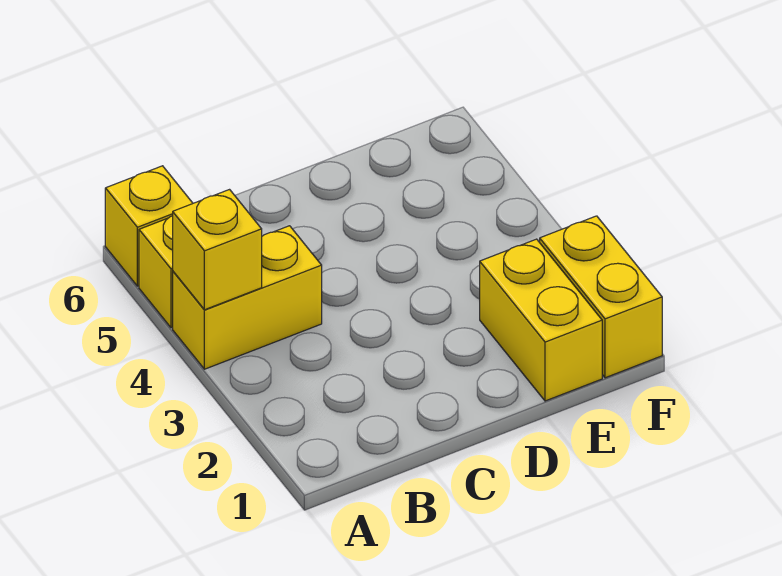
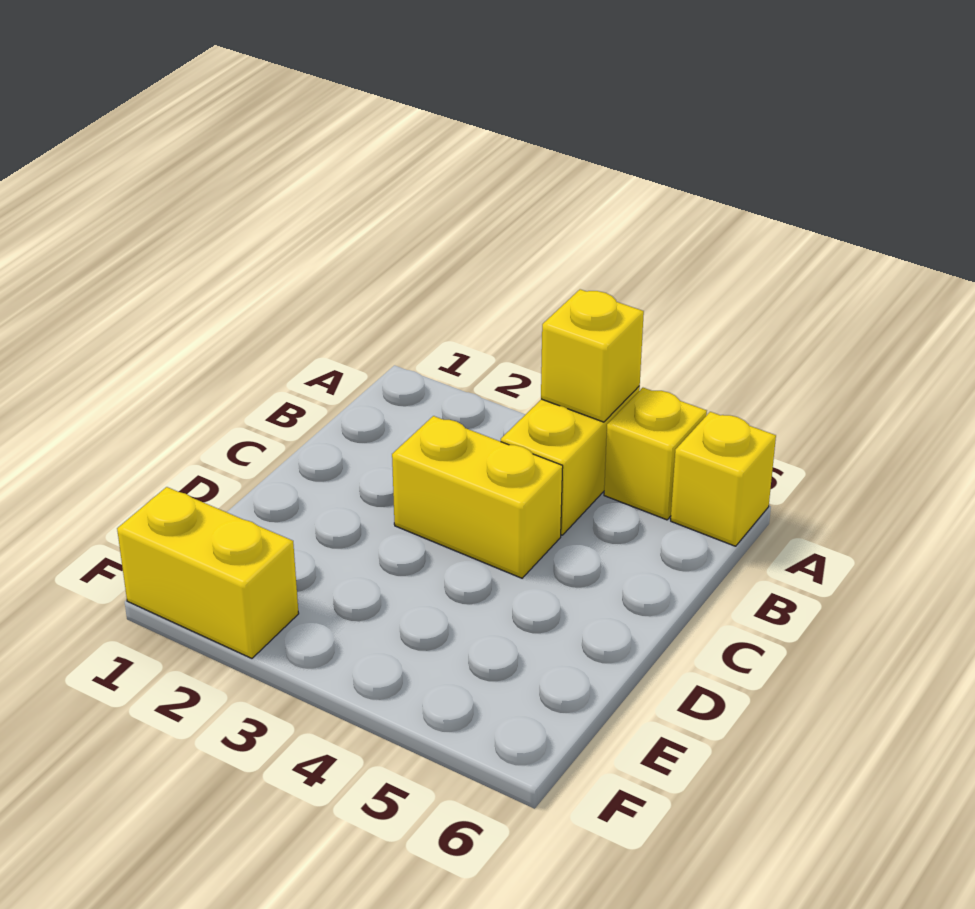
yellow brick E1:E2 level 1 -> yellow brick C3:C4 level 1

